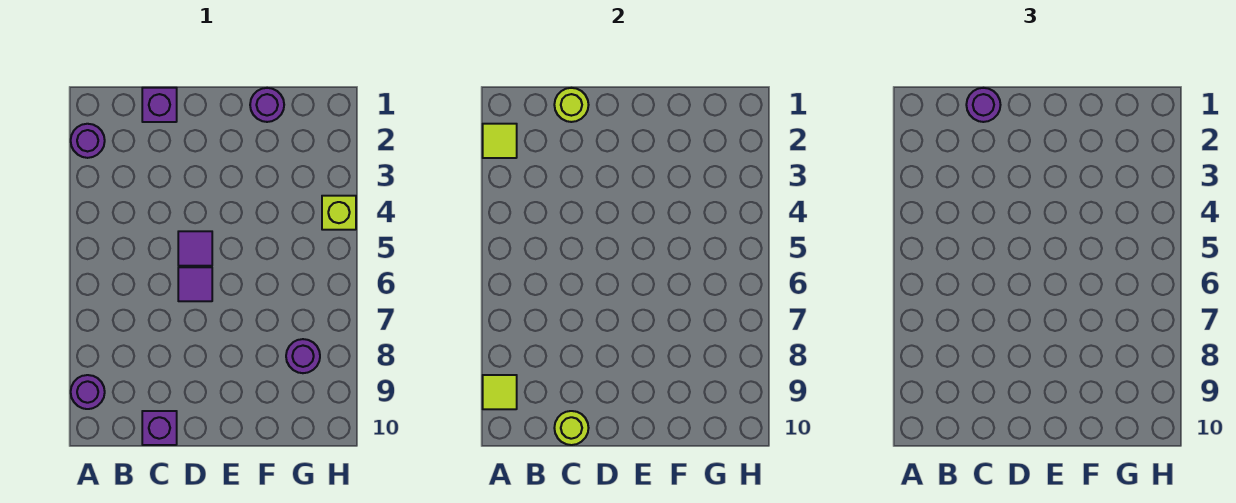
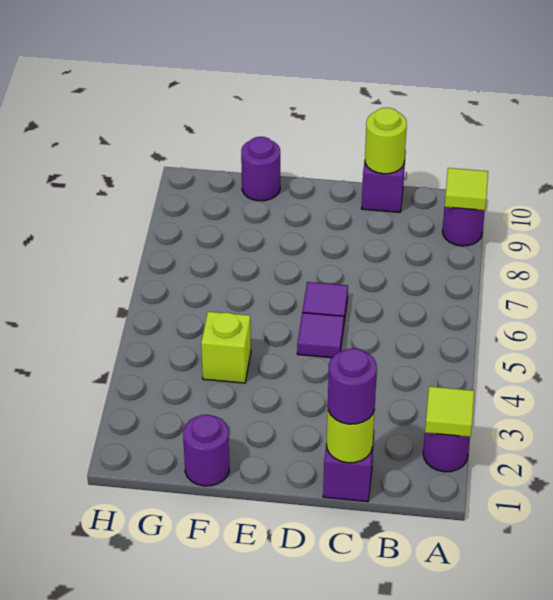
purple round brick G8 level 1 -> purple round brick F10 level 1
lime brick H4 level 1 -> lime brick F4 level 1

